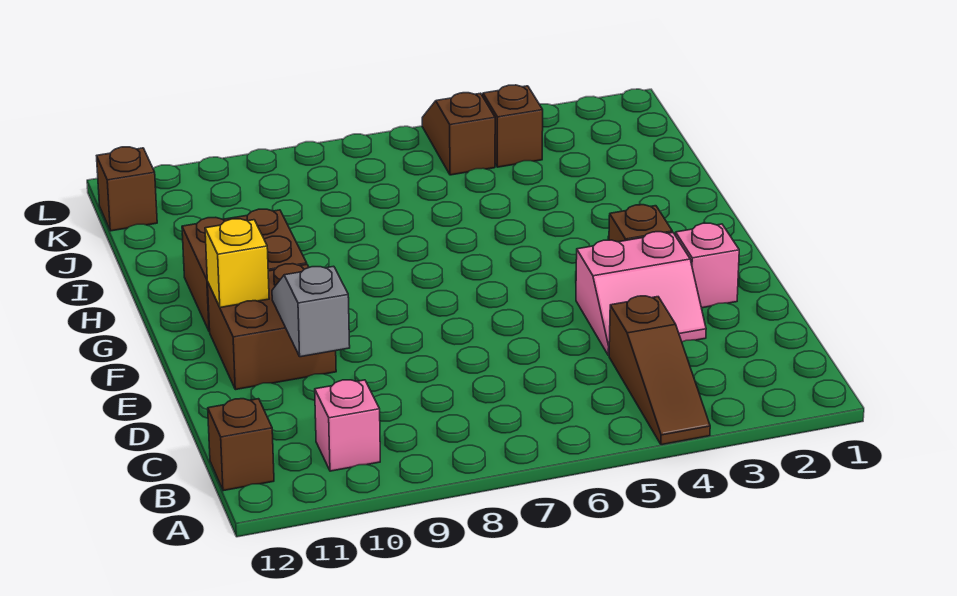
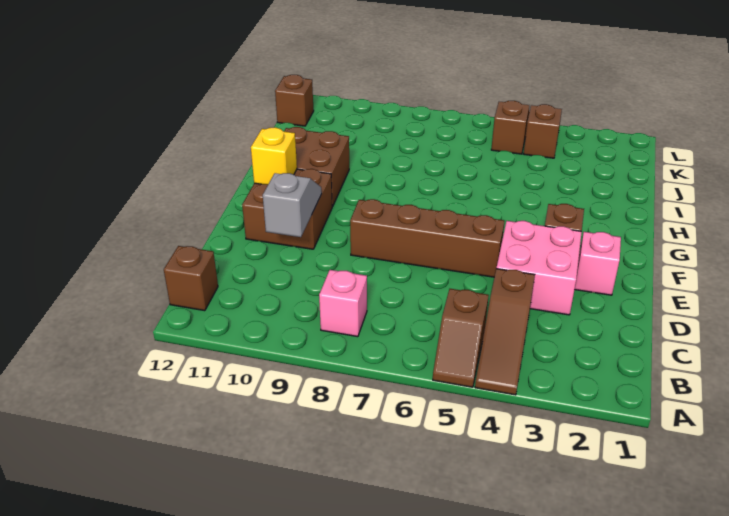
none -> brown slope A5:B5 level 1 top B
pink brick B10 level 1 -> pink brick B8 level 1
pink slope D3:E4 level 1 top E -> pink brick D3:E4 level 1
none -> brown brick E5:E8 level 1

